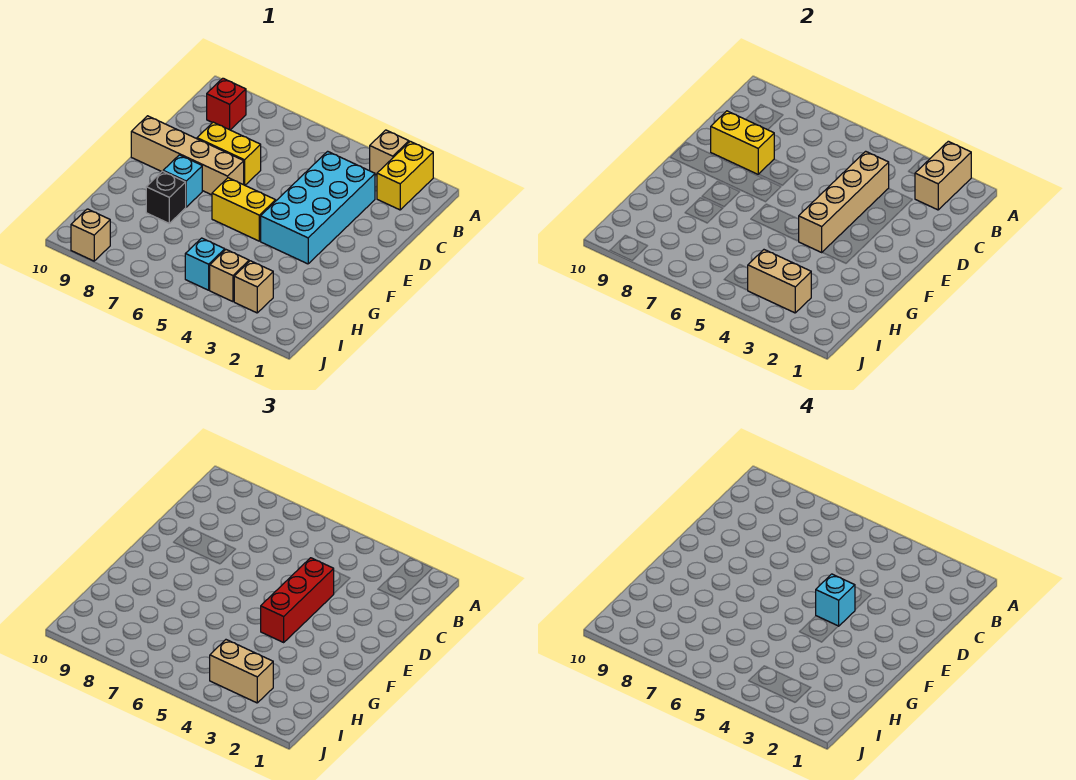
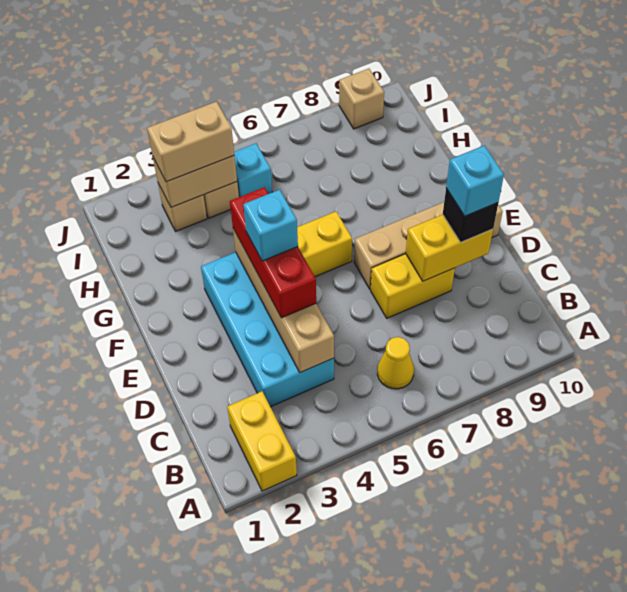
tan brick A2:B2 level 2 -> none
tan brick A3 level 1 -> none
none -> yellow cone B6 level 1
red brick B9 level 1 -> none
cyan brick F8 level 1 -> cyan brick D9 level 4
black brick G8 level 1 -> black brick D9 level 3

